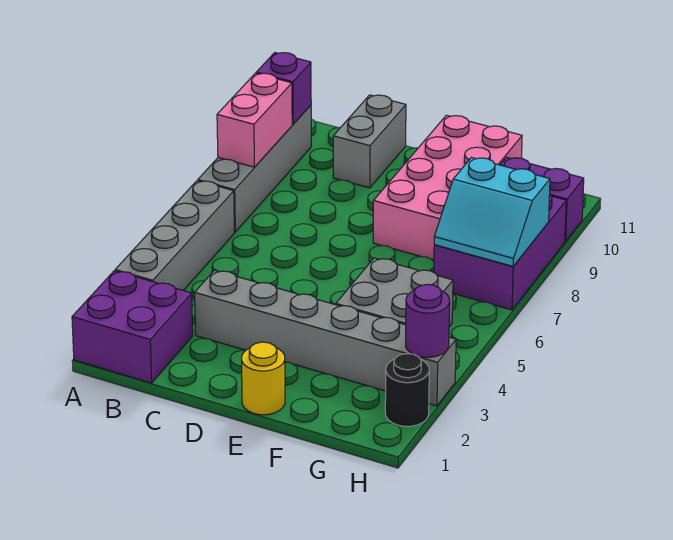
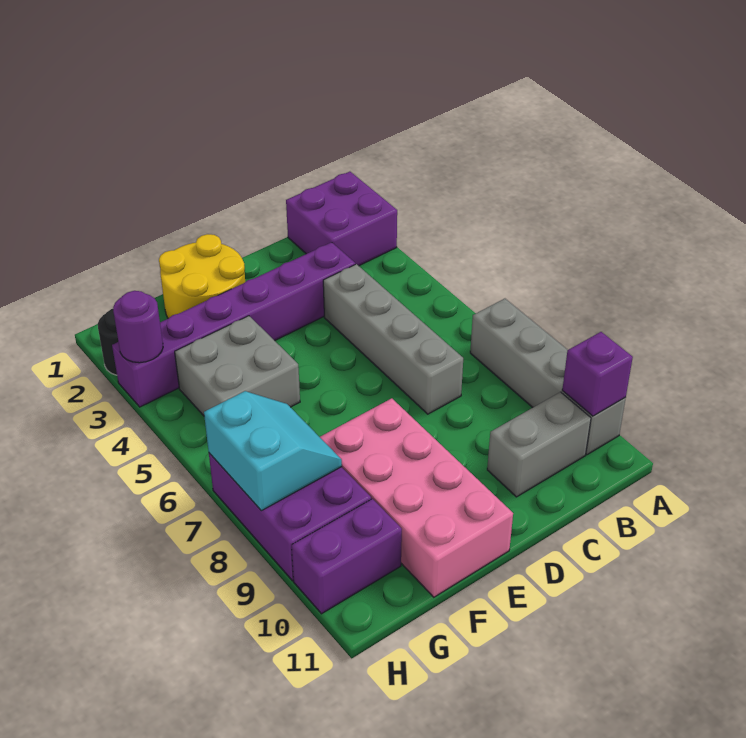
grey brick A3:A6 level 1 -> grey brick C4:C7 level 1
pink brick A8:A9 level 2 -> none
grey brick C3:H3 level 1 -> purple brick C3:H3 level 1
grey brick C10:C11 level 1 -> grey brick B10:C10 level 1
yellow round brick E1 level 1 -> yellow round brick E1:F2 level 1
cyan slope G7:H8 level 2 top 8 -> cyan slope G7:H8 level 2 top H

